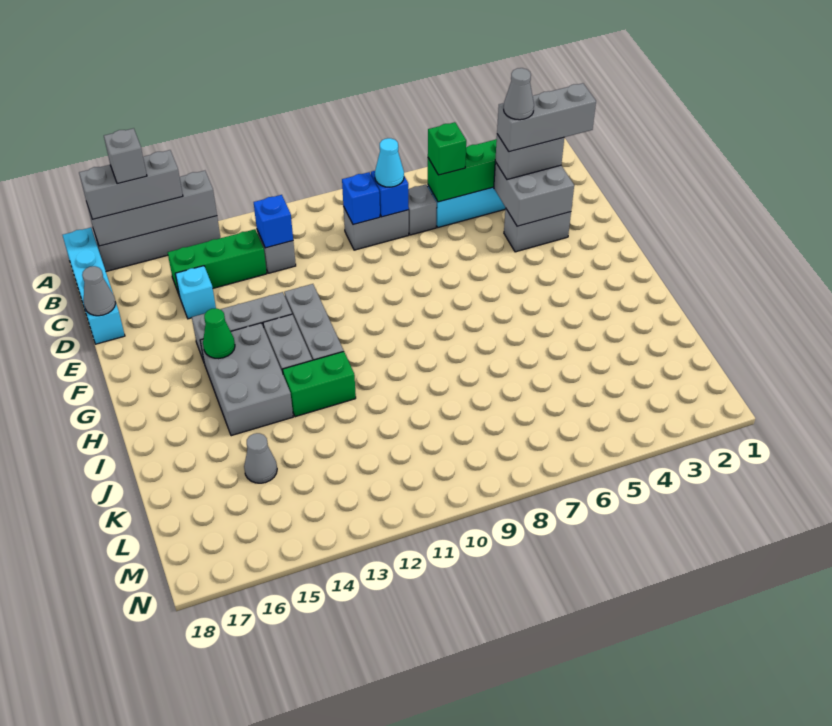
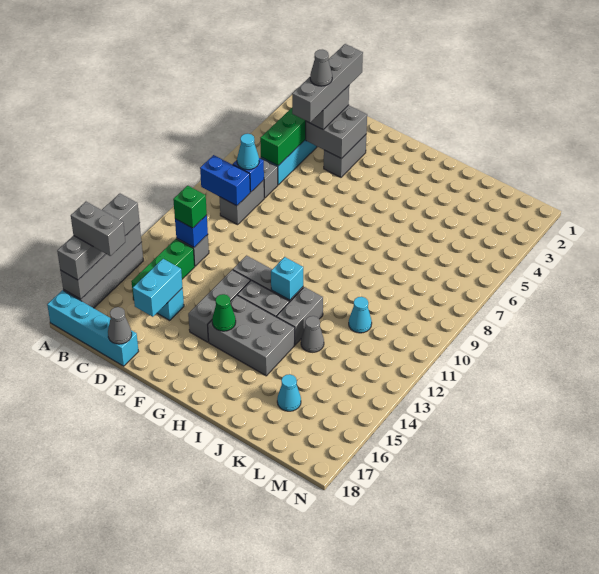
grey brick A15:A17 level 3 -> grey brick A14:A17 level 3
grey brick A16 level 4 -> grey brick A16:B16 level 4
green brick C6 level 3 -> green brick C12 level 3
blue brick C9 level 2 -> blue brick B9:C9 level 2
grey brick D2:D4 level 4 -> grey brick D2:D5 level 4
none -> cyan brick D15:D16 level 2
none -> cyan brick H12 level 2
green brick I12:I13 level 1 -> grey brick I12:I13 level 1
none -> cyan cone K11 level 1
grey cone K15 level 1 -> grey cone J13 level 1
none -> cyan cone K16 level 1

